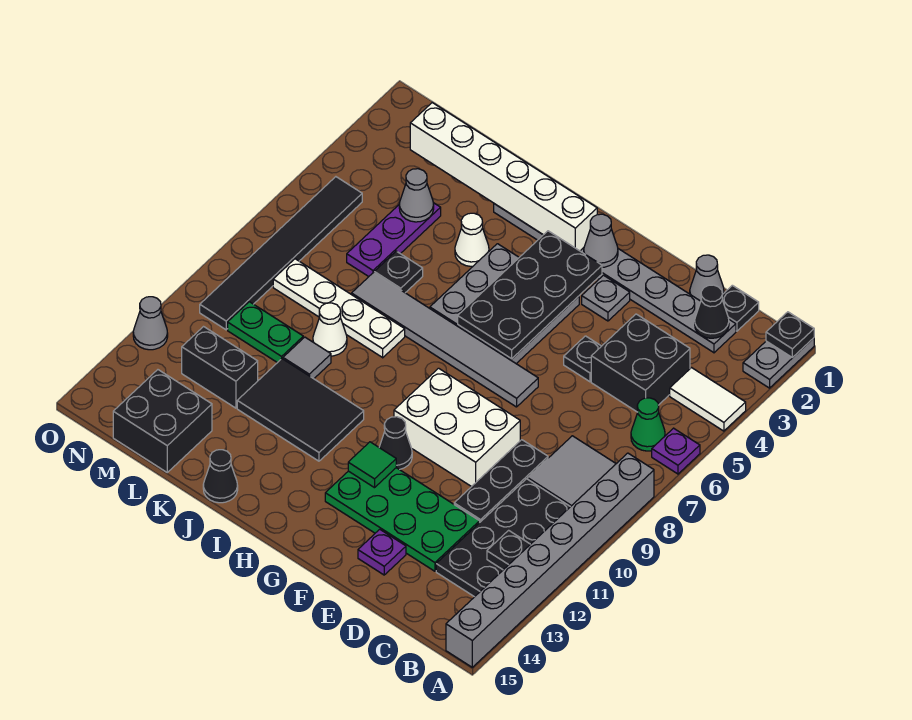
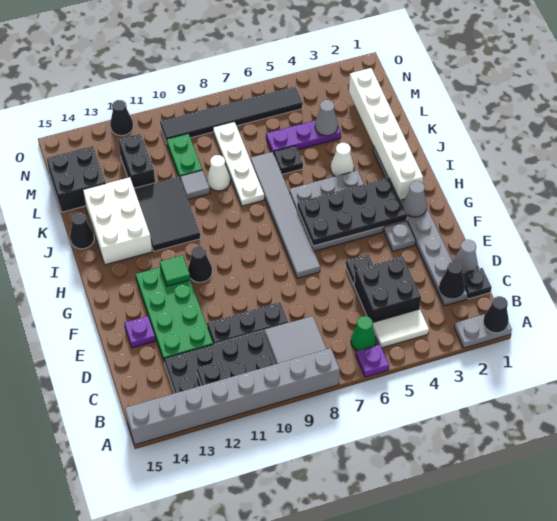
black plate A1 level 2 -> black cone A1 level 2
white tile A4:B4 level 1 -> white tile B4:B5 level 1
white brick E9:G10 level 1 -> white brick I13:K14 level 1
grey cone O12 level 1 -> black cone O12 level 1

